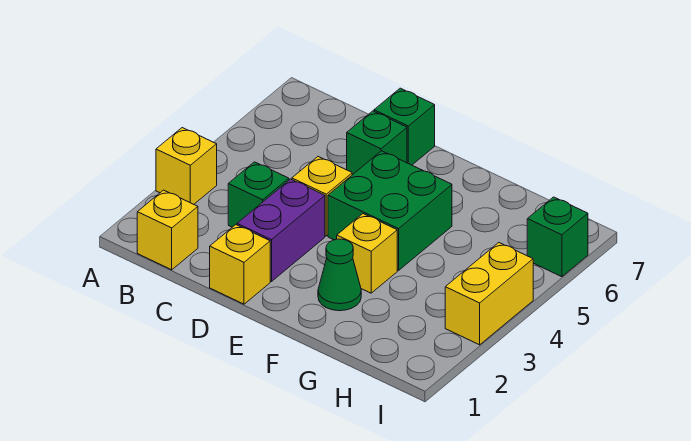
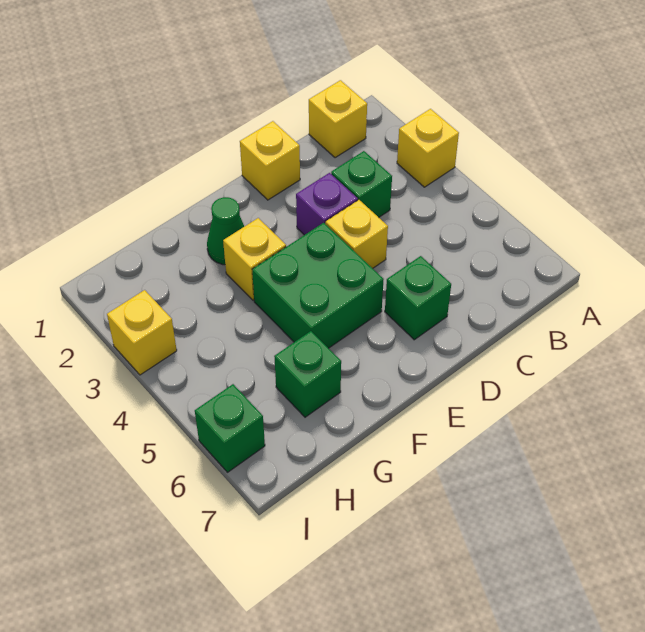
purple brick D2:D3 level 1 -> purple brick D3 level 1
green brick D7 level 1 -> green brick G6 level 1
yellow brick I3:I4 level 1 -> yellow brick I3 level 1

